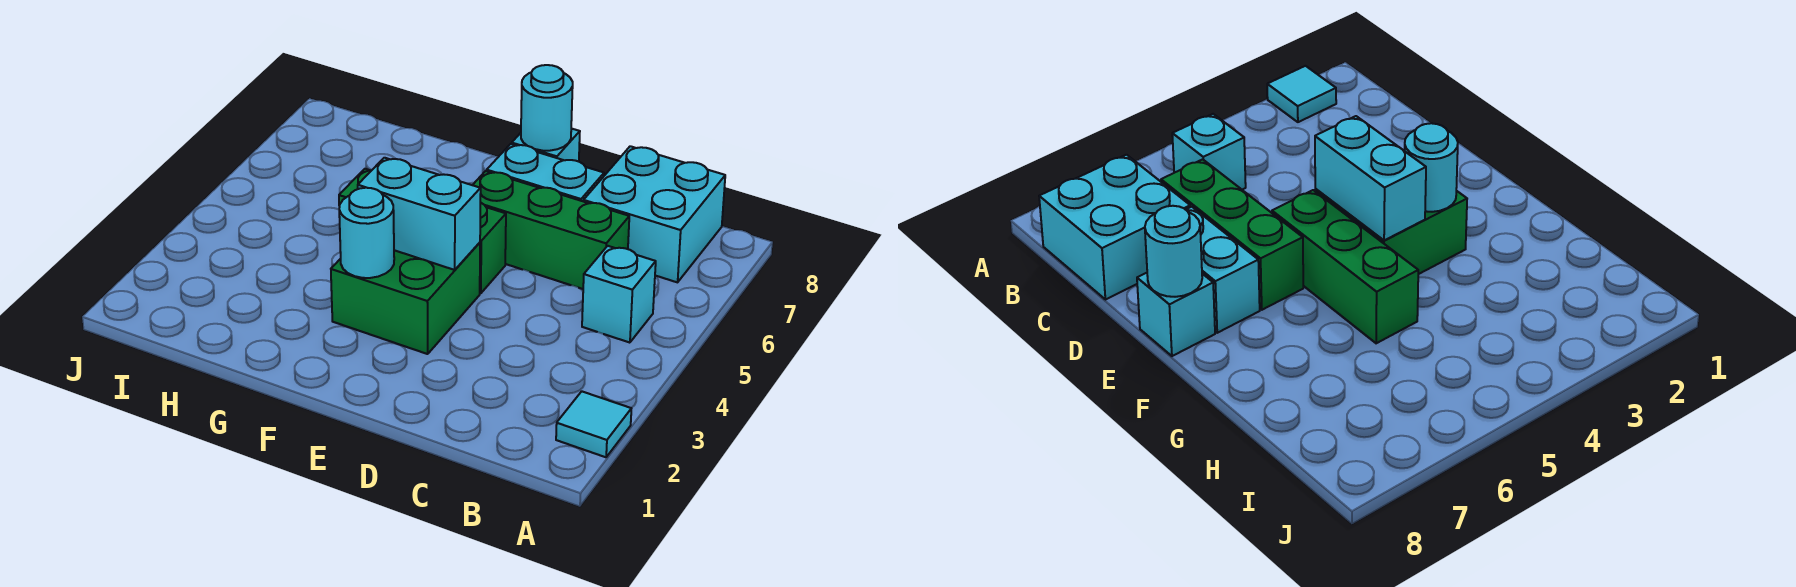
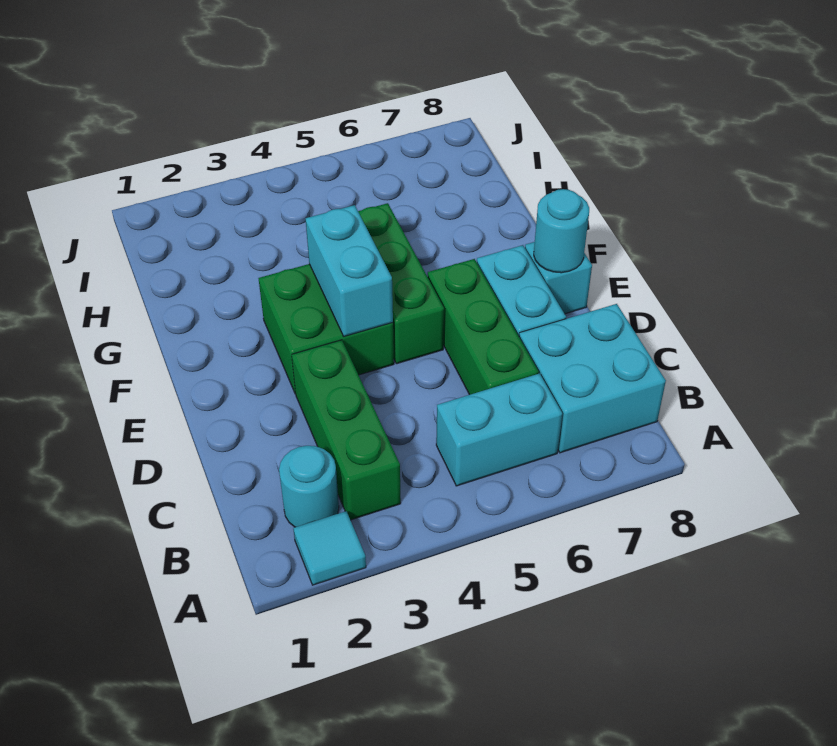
none -> green brick B3:D3 level 1
cyan brick B5 level 1 -> cyan brick B5:B6 level 1
cyan round brick F3 level 2 -> cyan round brick B2 level 1

